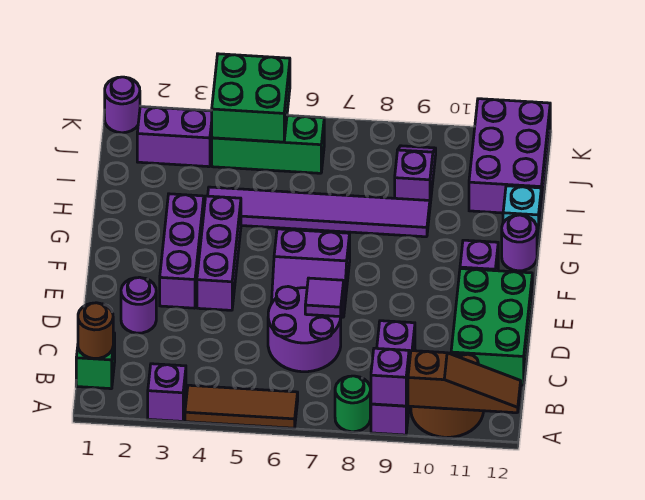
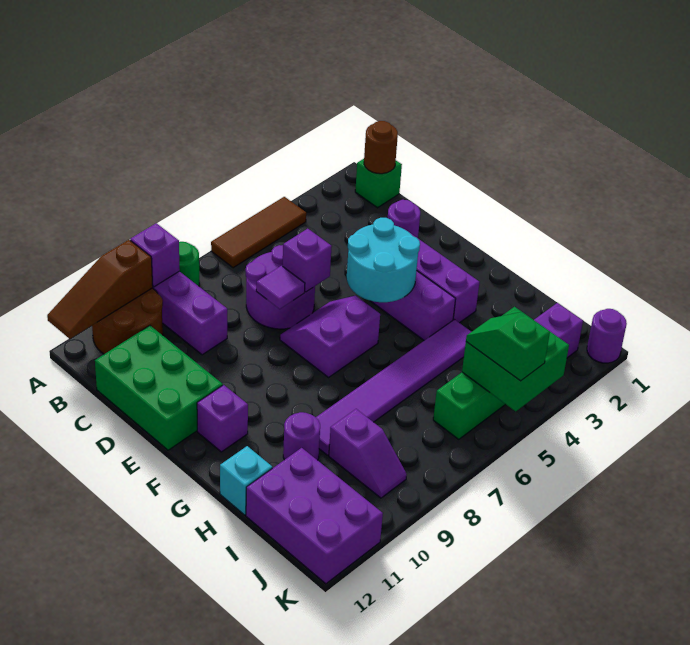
purple brick A3 level 1 -> purple brick D6 level 2
none -> cyan round brick E4:F5 level 2
purple round brick G12 level 1 -> purple round brick H10 level 1
none -> green slope J5:K5 level 3 top K

